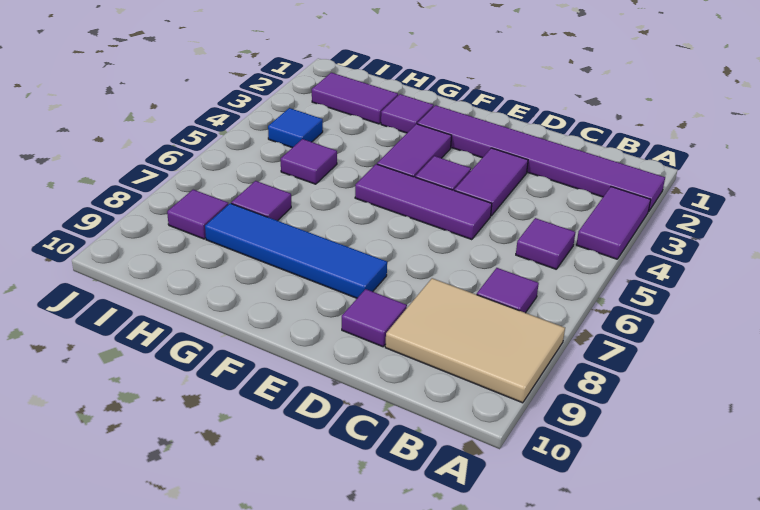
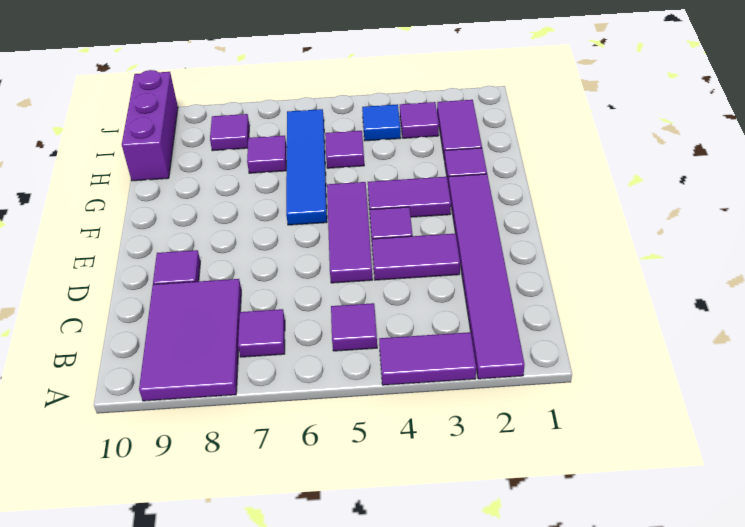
tan tile A8:C9 level 1 -> purple tile A8:C9 level 1
blue tile E8:H8 level 1 -> blue tile F6:I6 level 1
none -> purple brick H10:J10 level 1
none -> purple tile I3 level 1

